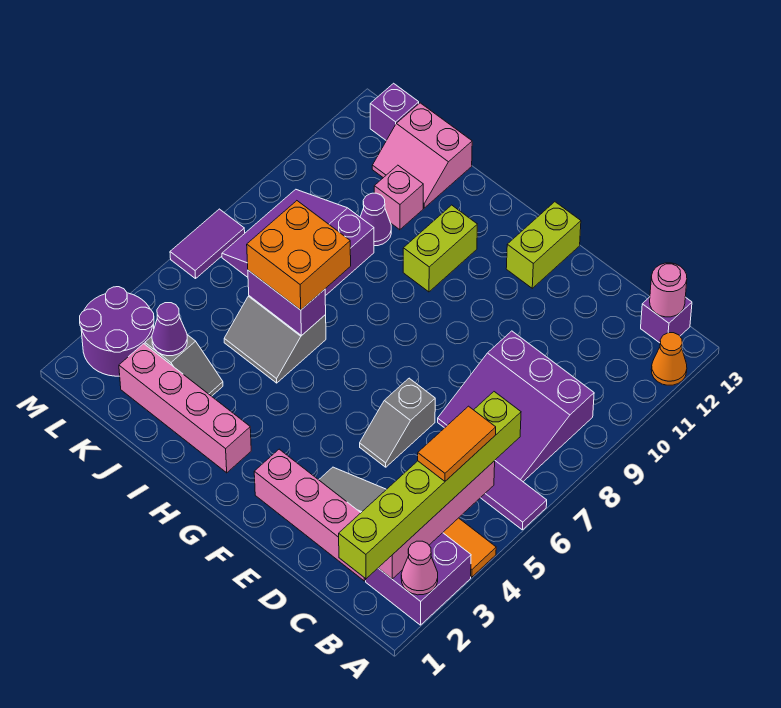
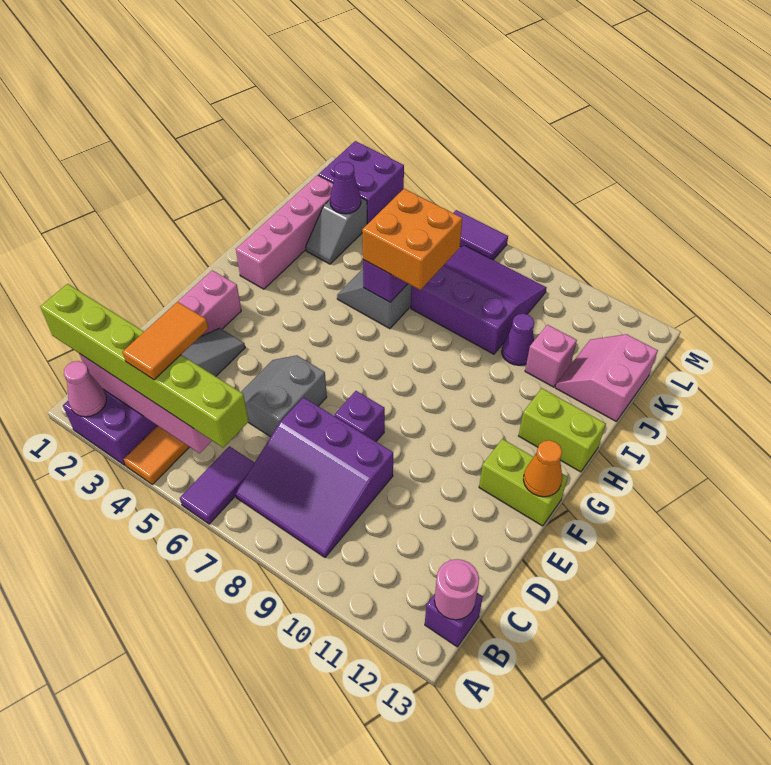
orange cone A12 level 1 -> orange cone F13 level 2
orange tile B4:B5 level 4 -> orange tile B4:C4 level 4
purple slope B7:D9 level 1 top 9 -> purple slope B7:D9 level 1 top D
grey slope E5:E6 level 1 top 6 -> grey slope D5:E6 level 1 top 6
lime brick H10:H11 level 1 -> lime brick H12:H13 level 1
purple round brick L2:M3 level 1 -> purple brick L2:M3 level 1
purple brick L13 level 1 -> purple brick E8 level 1

